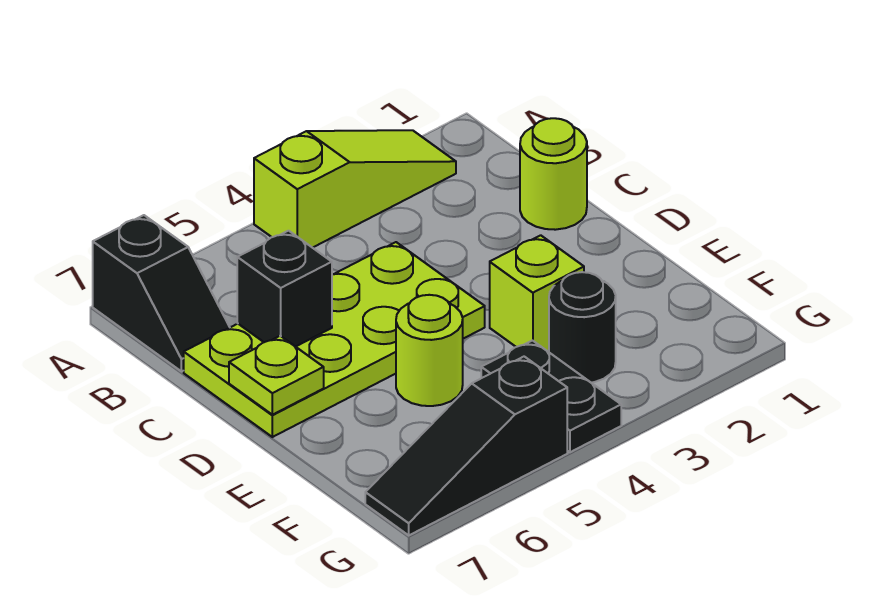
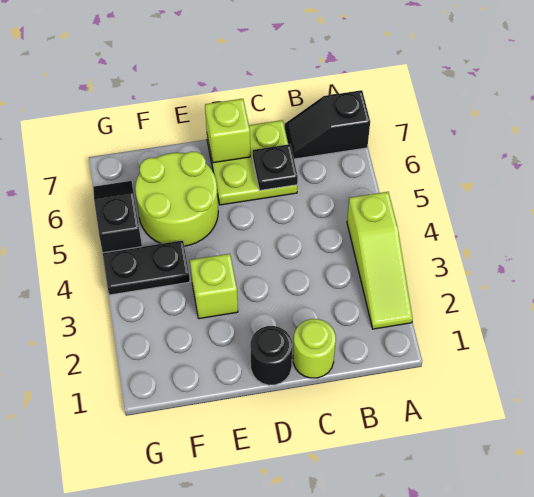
lime plate C4:D7 level 1 -> lime plate C6:D7 level 1
black brick C6 level 2 -> black plate C6 level 2
lime plate D7 level 2 -> lime brick D7 level 2
lime round brick E5 level 1 -> lime round brick E5:F6 level 1
black round brick F3 level 1 -> black round brick D1 level 1
black slope G5:G7 level 1 top 5 -> black slope G5:G6 level 1 top 5

